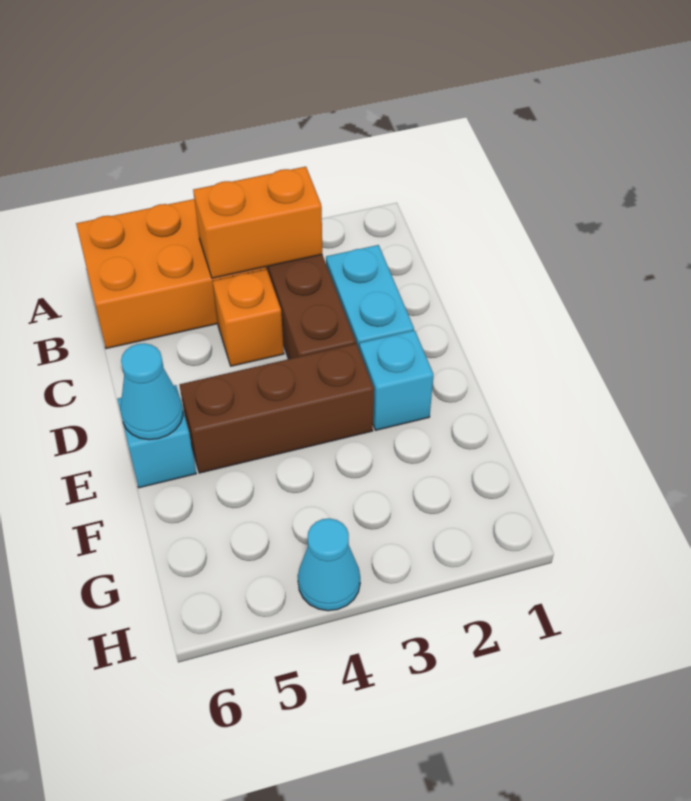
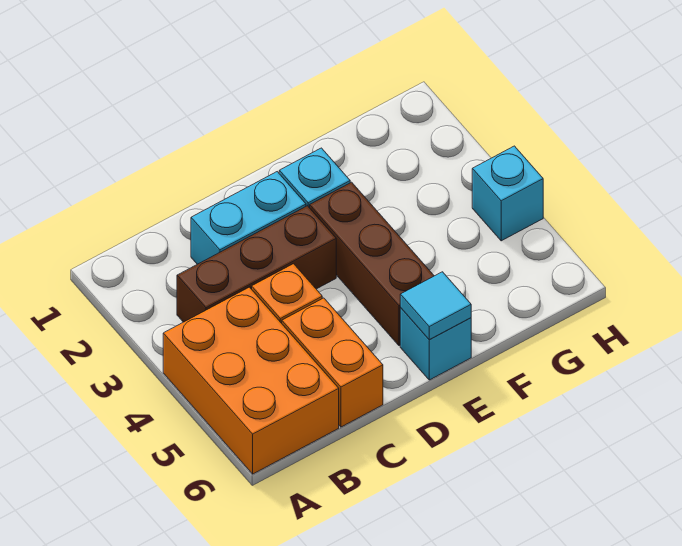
orange brick B3:B4 level 2 -> orange brick C5:C6 level 1
cyan cone E6 level 2 -> cyan tile E6 level 2
cyan cone H4 level 1 -> cyan brick H4 level 1

